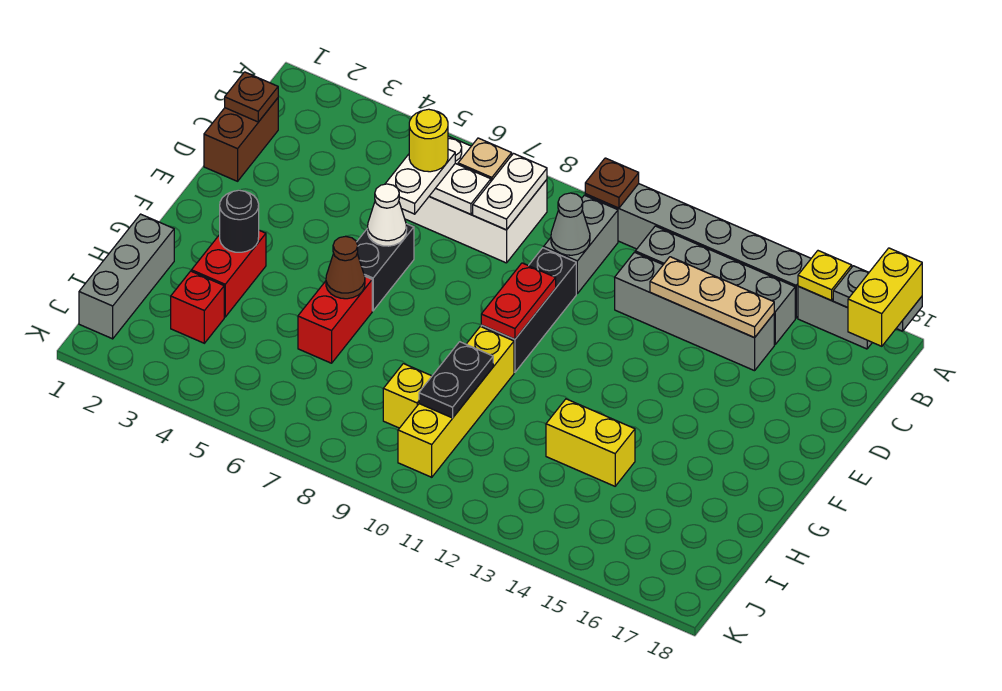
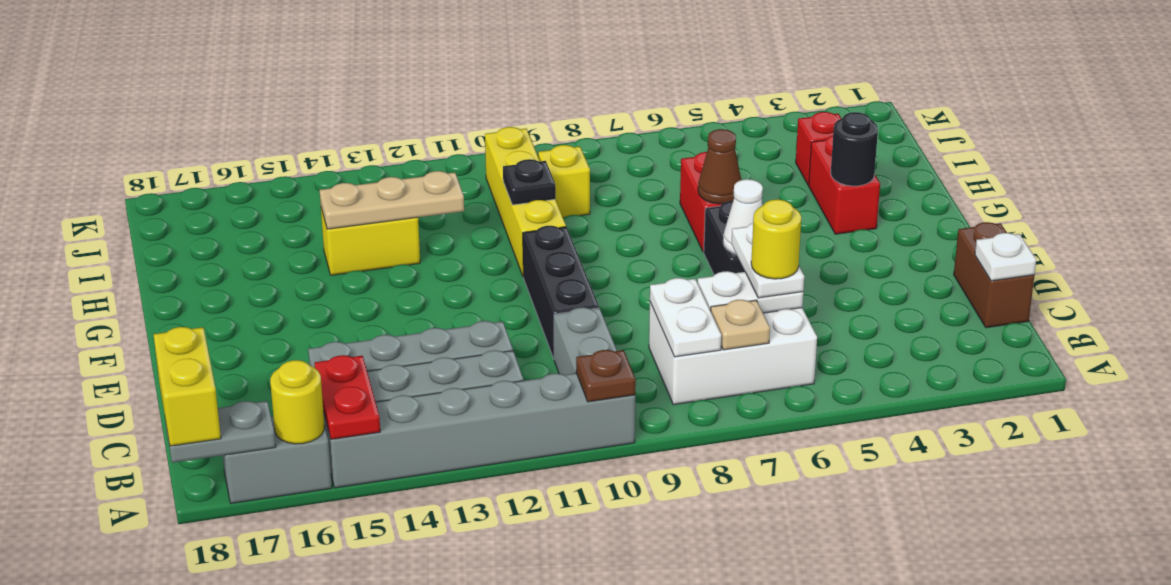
yellow plate A16 level 2 -> yellow round brick A16 level 2
brown plate C1 level 2 -> white plate C1 level 2
grey cone C10 level 2 -> none
tan plate C13:C15 level 2 -> tan plate H12:H14 level 2
red plate E10:F10 level 2 -> red plate A15:B15 level 2
grey brick H1:J1 level 1 -> none
black plate H10:I10 level 2 -> black plate H10 level 2

